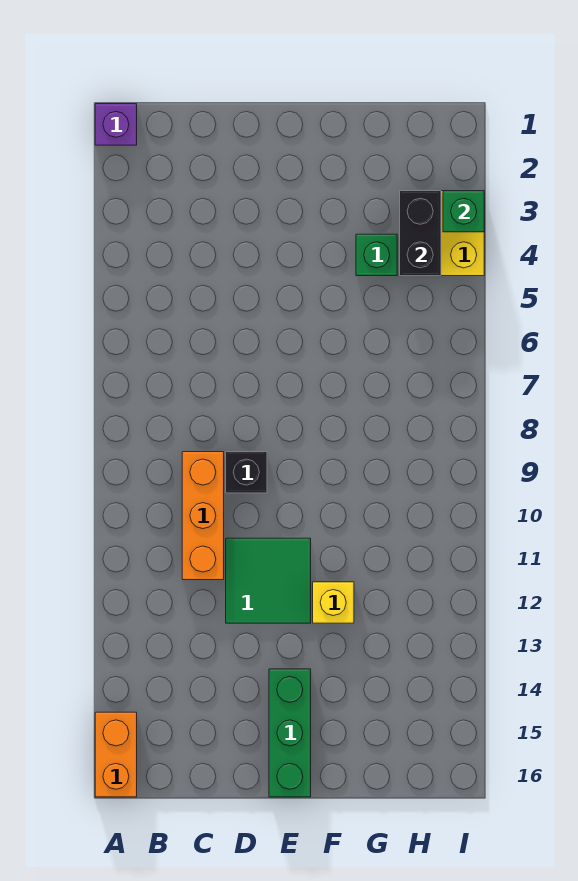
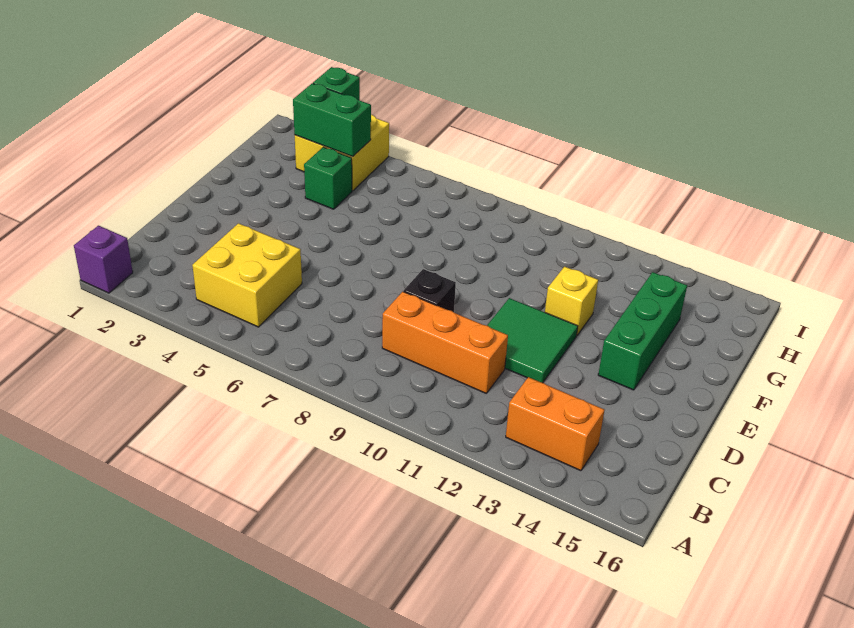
orange brick A15:A16 level 1 -> orange brick B13:B14 level 1
none -> yellow brick B4:C5 level 1
green brick E14:E16 level 1 -> green brick E14:G14 level 1
black brick H3:H4 level 2 -> green brick H3:H4 level 2

